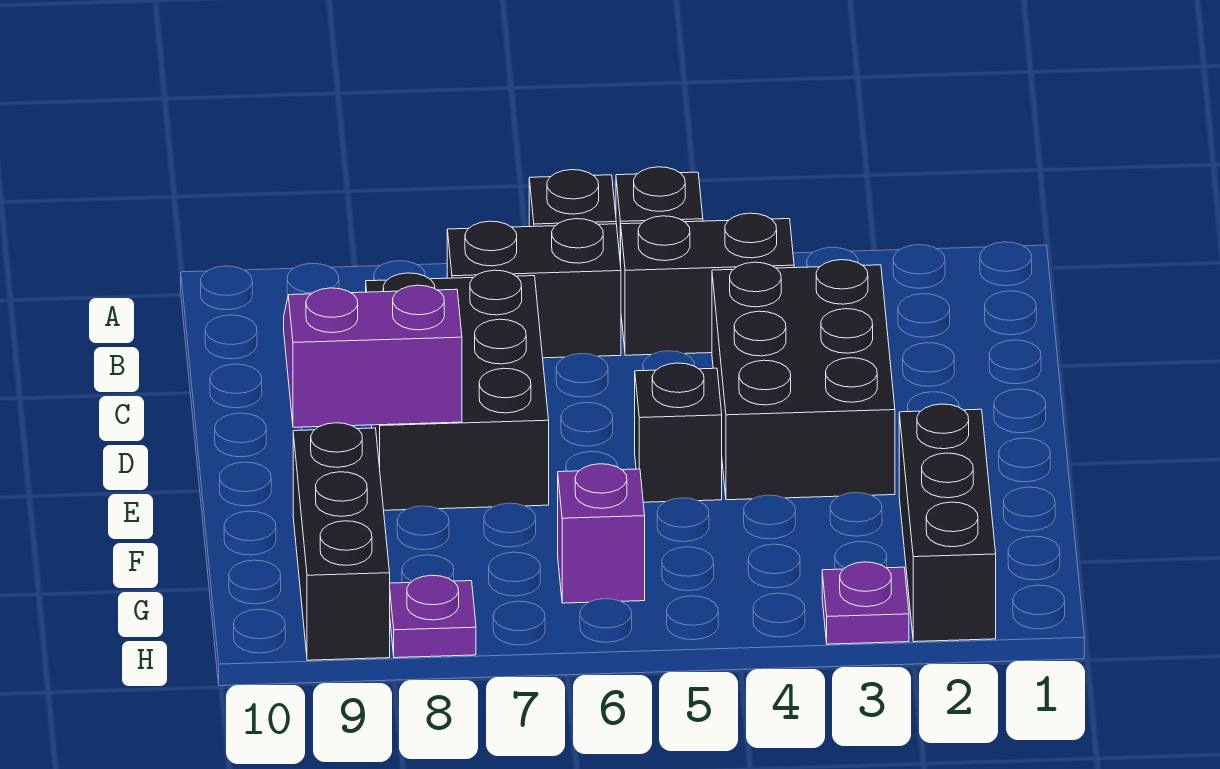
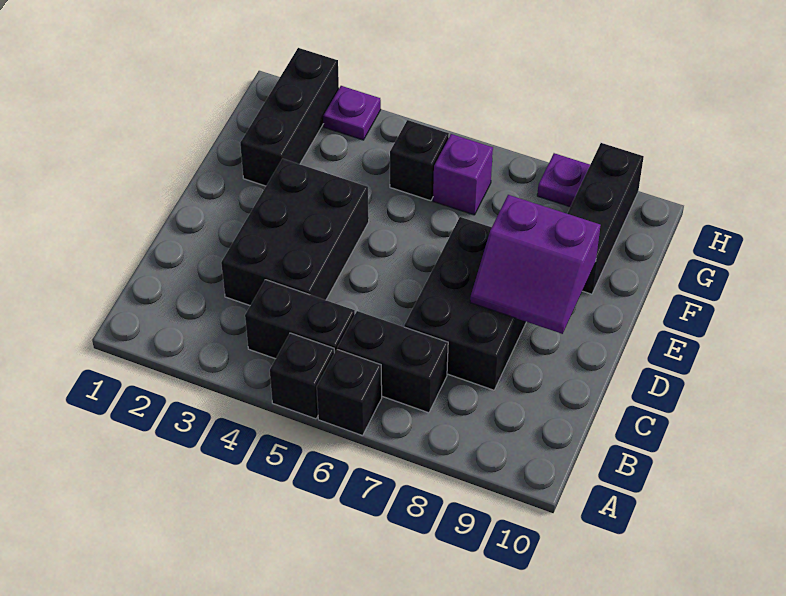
black brick E5 level 1 -> black brick G5 level 1

